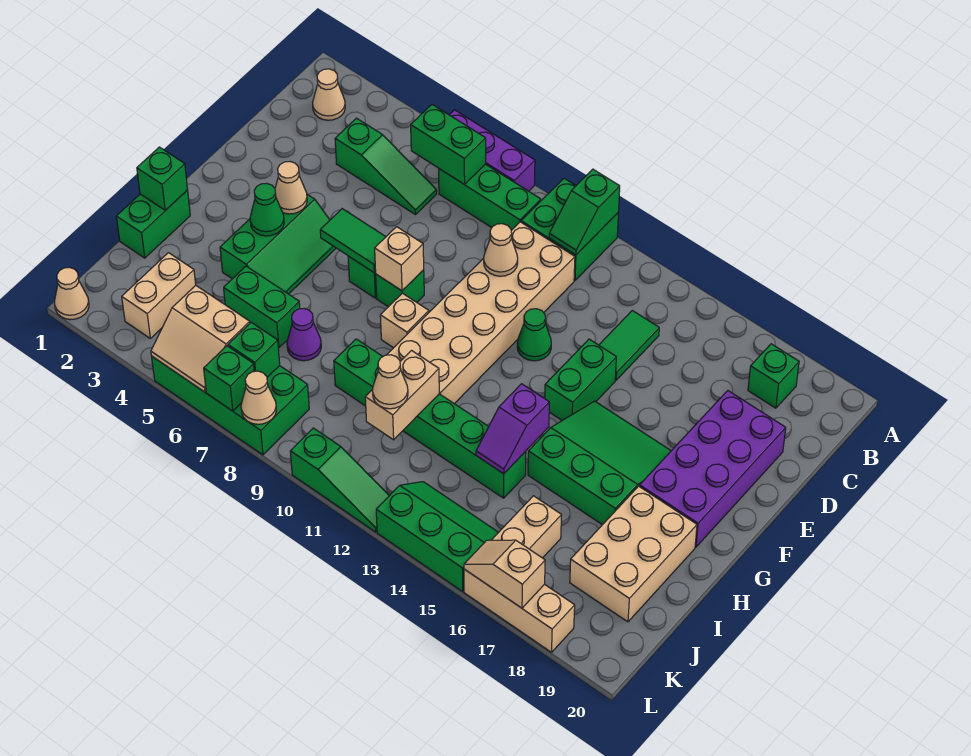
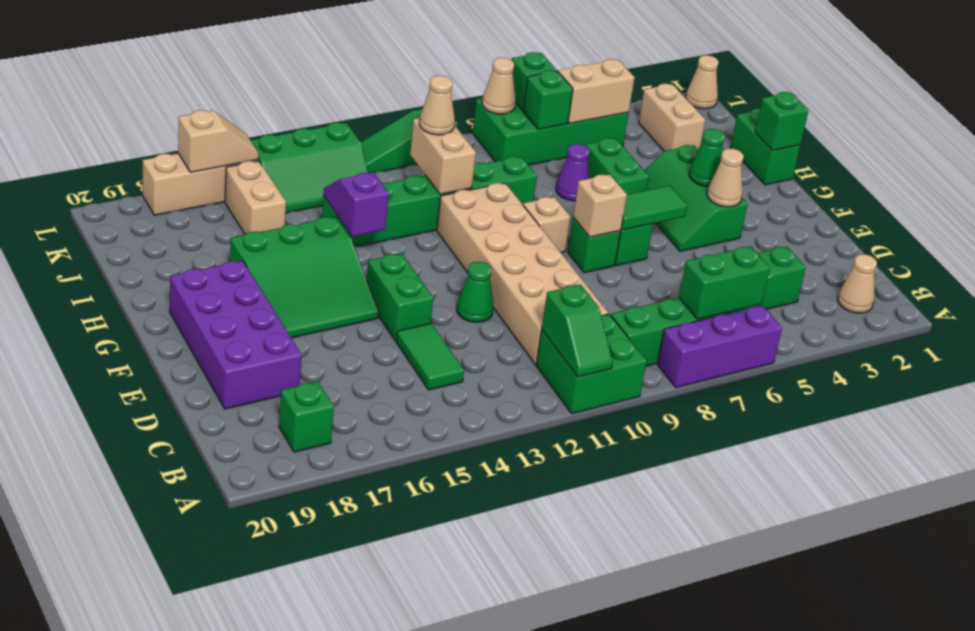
green slope A11:B11 level 2 top A -> green slope A11:B11 level 2 top B
tan cone D10 level 2 -> none
tan brick H18:J19 level 1 -> none
green brick I5:I6 level 1 -> green brick H6:I6 level 1

